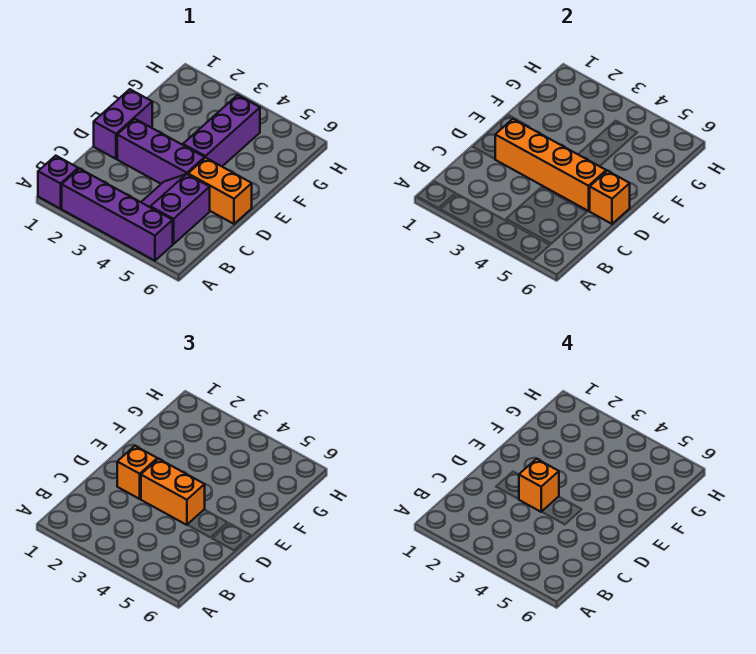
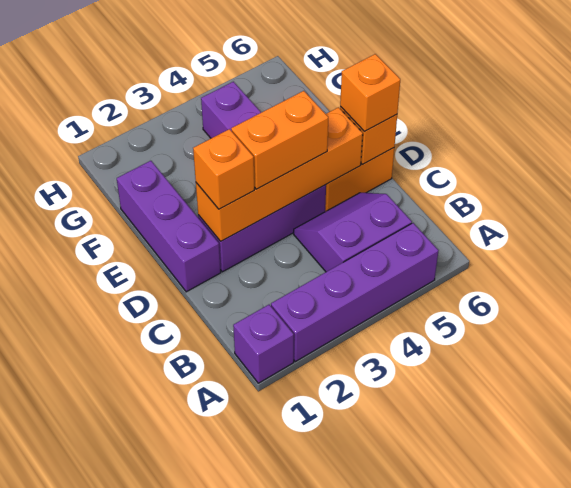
purple slope B4:C5 level 1 top 5 -> purple slope B4:C5 level 1 top B
purple brick D1:E1 level 1 -> purple brick D1:F1 level 1
orange brick D3 level 4 -> orange brick D6 level 3

